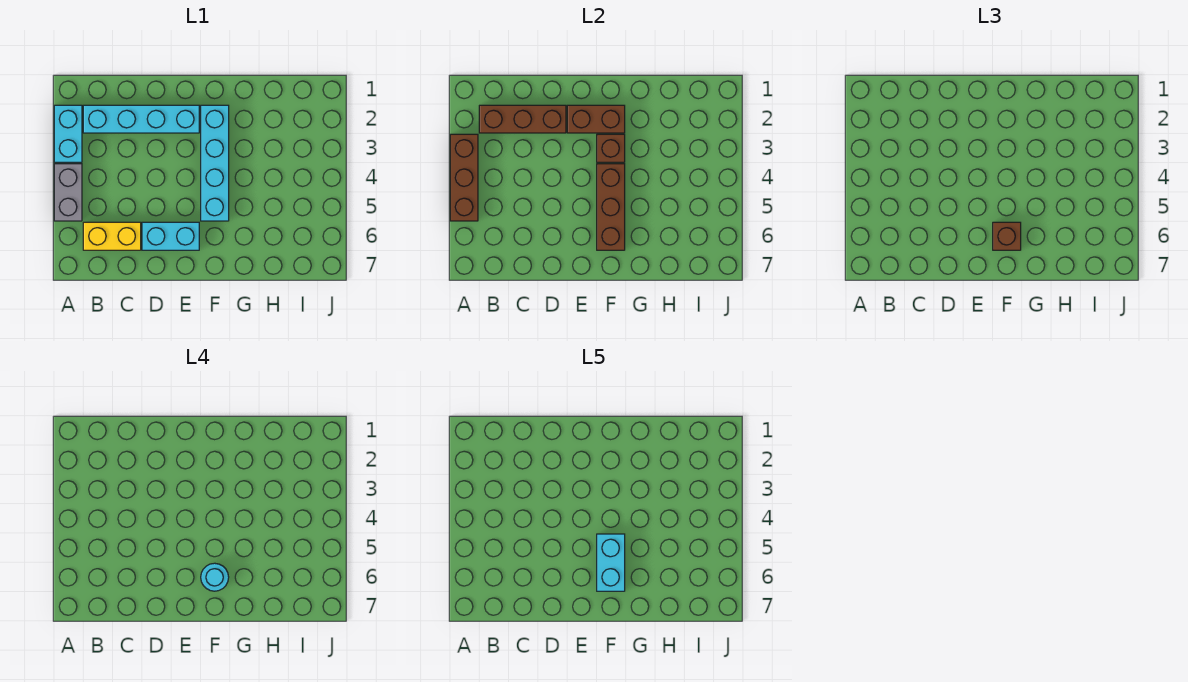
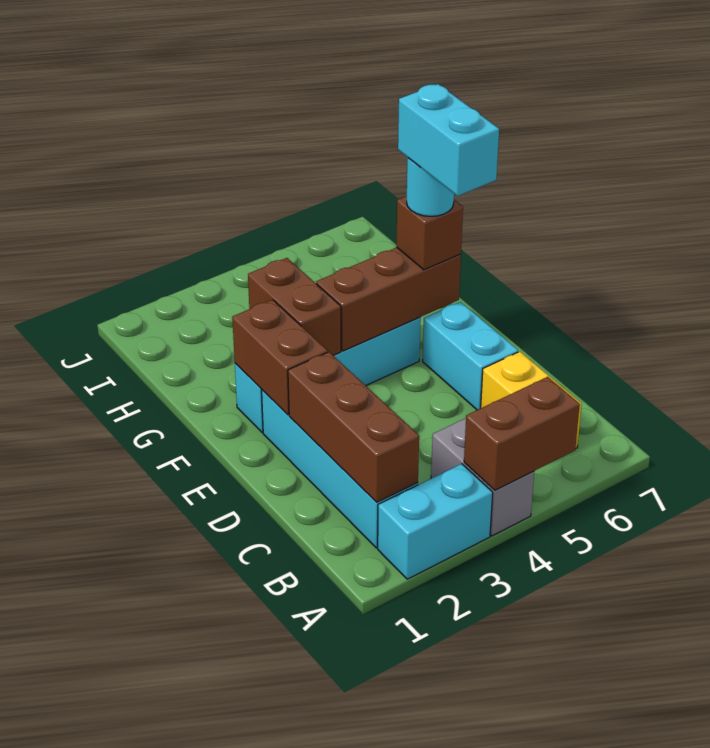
brown brick A3:A5 level 2 -> brown brick A4:A5 level 2
grey brick A4:A5 level 1 -> grey brick A4:B4 level 1
brown brick F3 level 2 -> brown brick F3:G3 level 2
cyan brick F5:F6 level 5 -> cyan brick E6:F6 level 5

